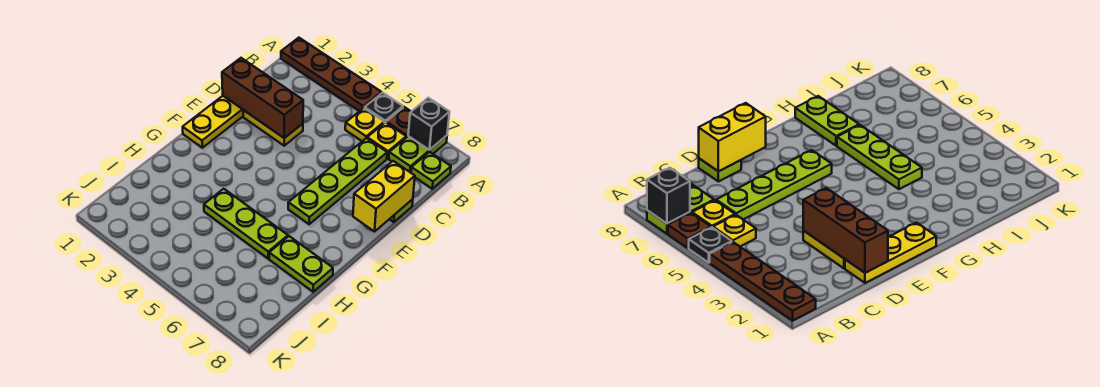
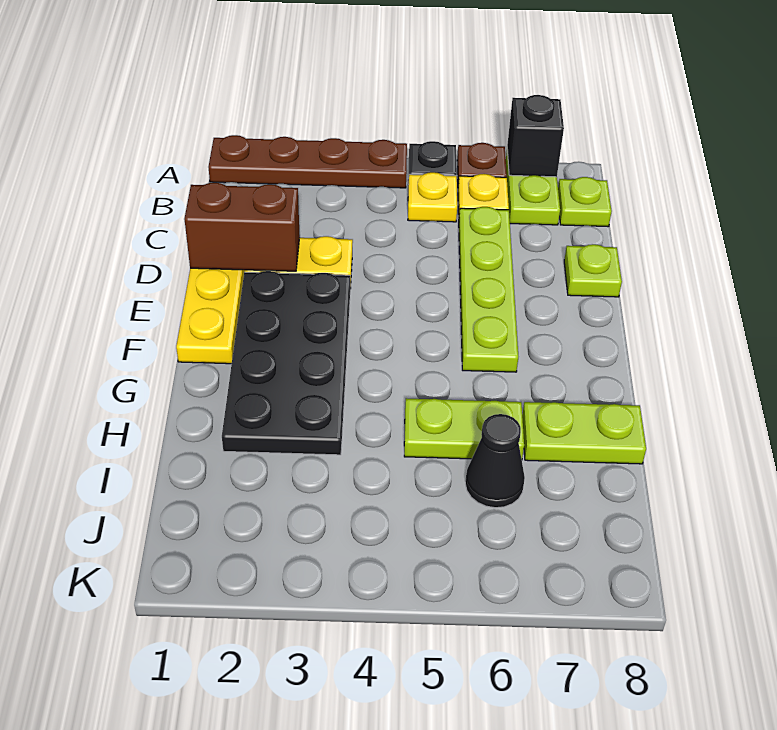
brown brick D1:D3 level 2 -> brown brick D1:D2 level 2
yellow brick D8:E8 level 2 -> none
none -> black plate E2:H3 level 1
lime plate H4:H6 level 1 -> lime plate H5:H6 level 1
none -> black cone I6 level 1

